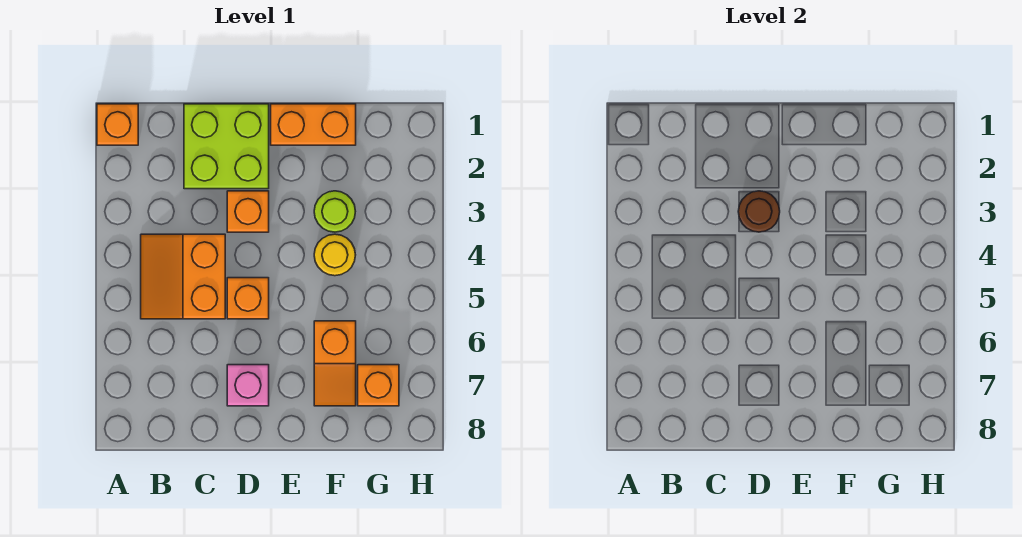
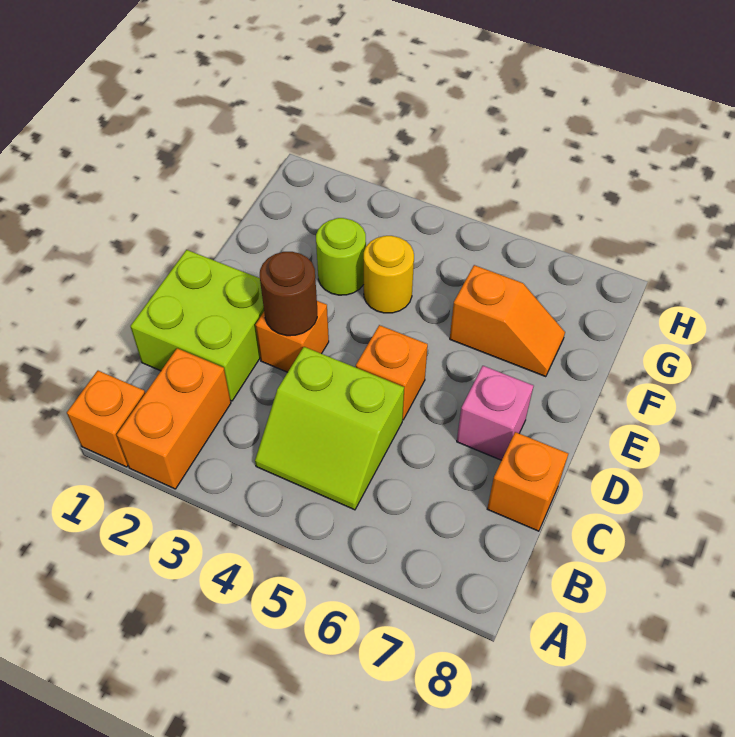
orange slope B4:C5 level 1 top C -> lime slope B4:C5 level 1 top C
orange brick E1:F1 level 1 -> orange brick A2:B2 level 1
orange brick G7 level 1 -> orange brick C8 level 1

